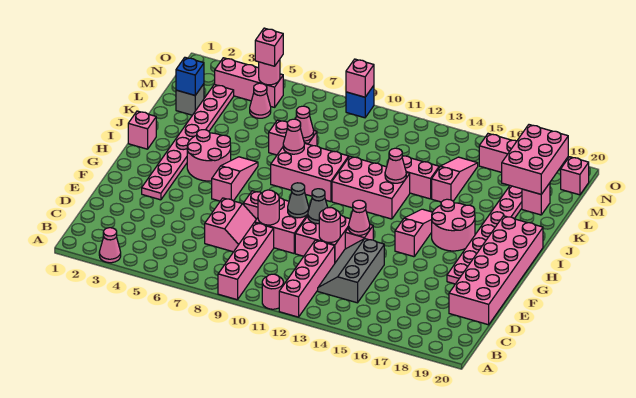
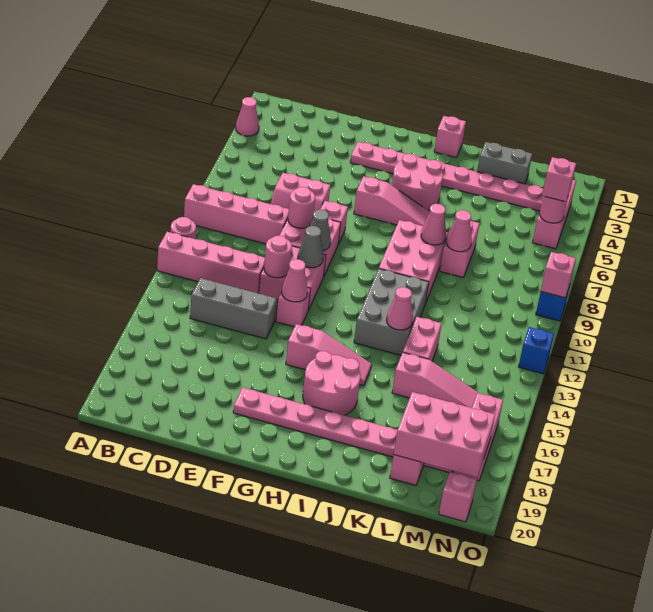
pink brick D19:I20 level 1 -> none
pink brick I11:J13 level 1 -> grey brick I11:J13 level 1
grey brick L2 level 1 -> grey brick K2:L2 level 1
blue brick L2 level 2 -> blue brick O12 level 1
pink cone M5 level 1 -> none

